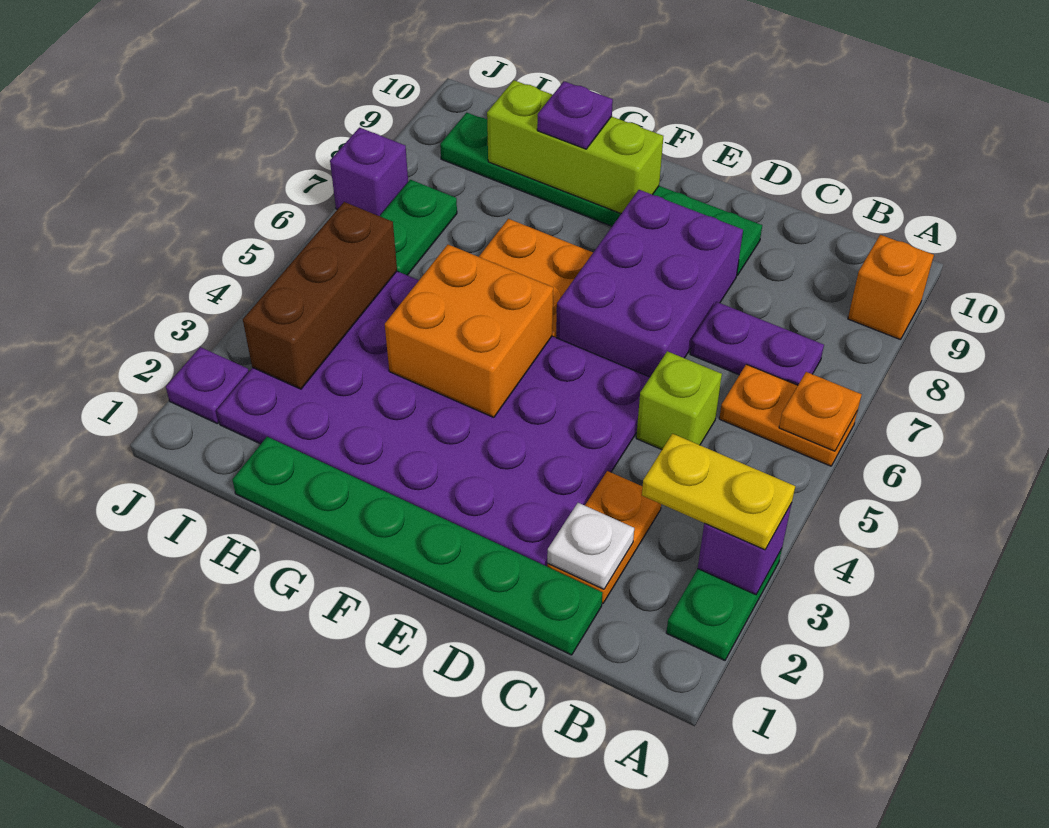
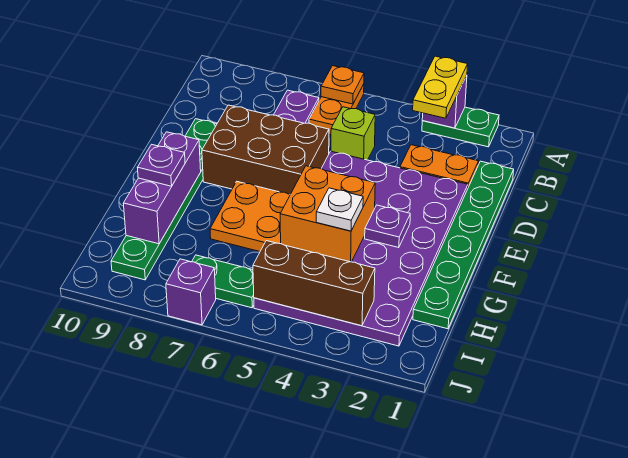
orange brick A9 level 1 -> none
white plate C2 level 2 -> white plate G4 level 3
purple brick D6:E8 level 1 -> brown brick D6:E8 level 1
lime brick F9:H9 level 2 -> purple brick F9:H9 level 2
purple plate J2 level 1 -> purple plate F3 level 2

